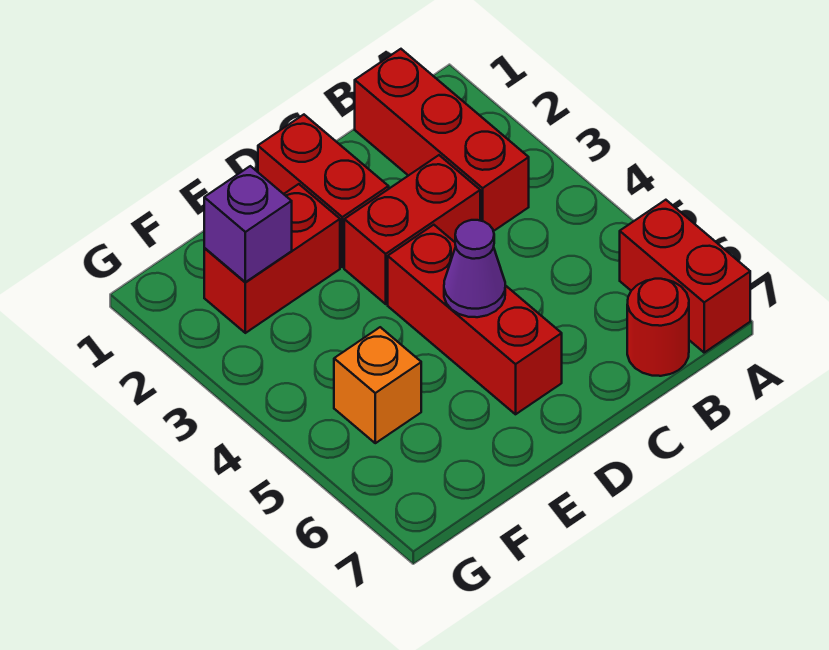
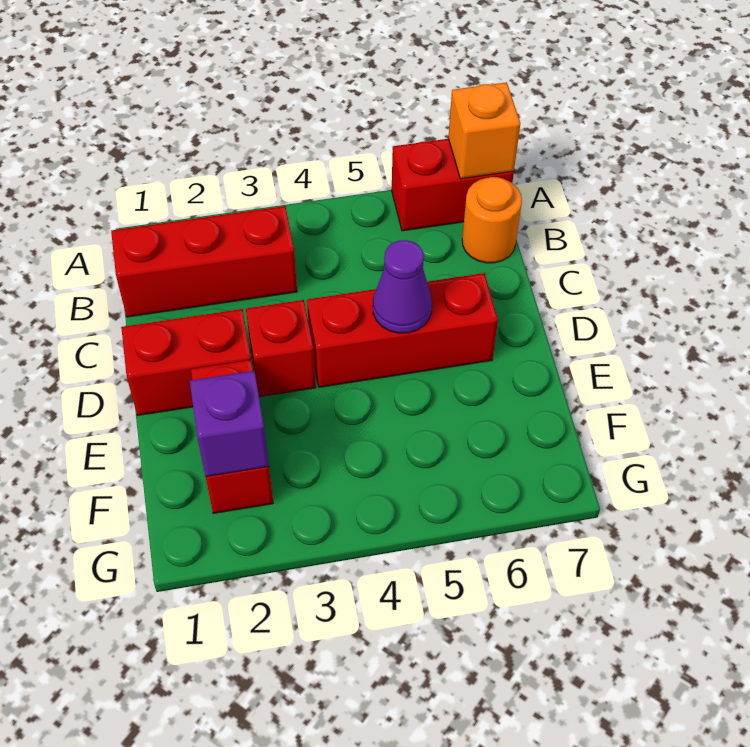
red round brick B7 level 1 -> orange round brick B7 level 1
red brick C3:D3 level 1 -> red brick D3 level 1
orange brick F5 level 1 -> orange brick A7 level 2

